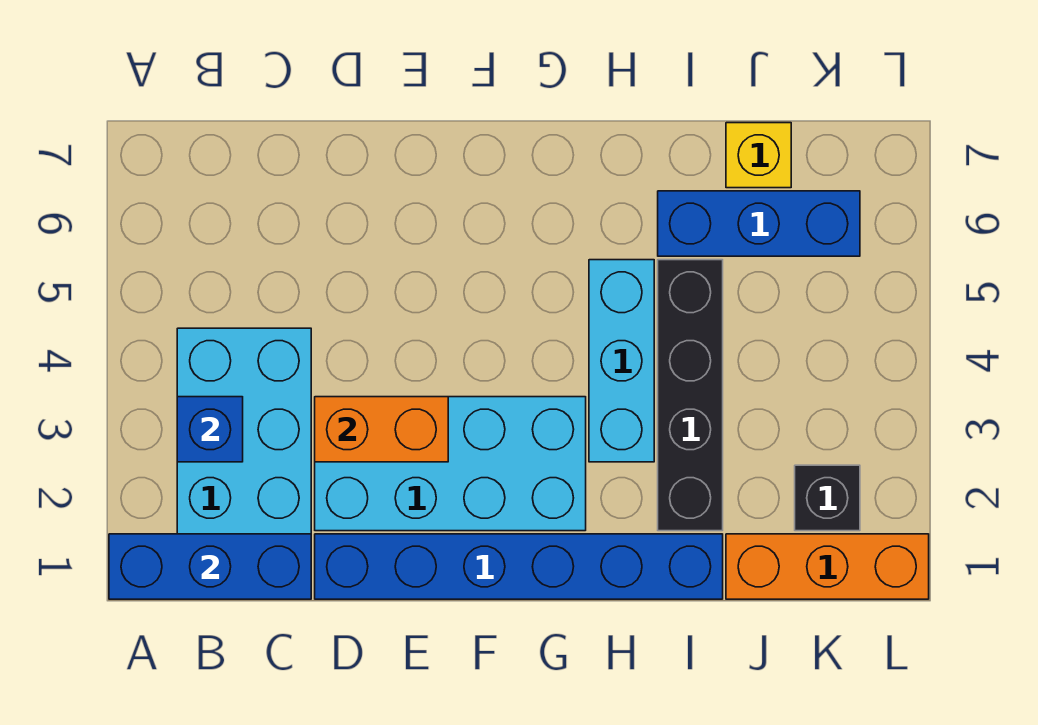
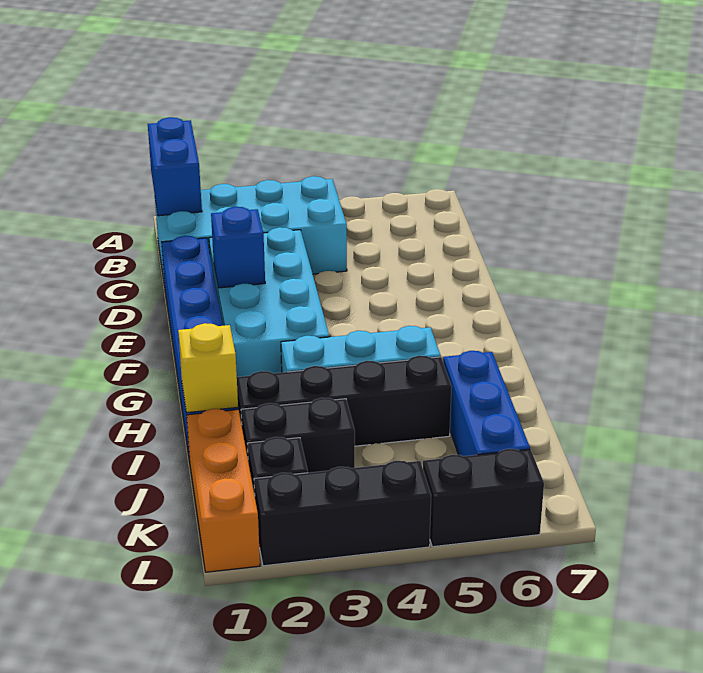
blue brick A1:C1 level 2 -> blue brick A1:B1 level 2
blue brick B3 level 2 -> blue brick E2 level 2
orange brick D3:E3 level 2 -> none
none -> black brick J2:J3 level 1
yellow brick J7 level 1 -> yellow brick I1 level 2
none -> black brick L2:L4 level 1
none -> black brick L5:L6 level 1

